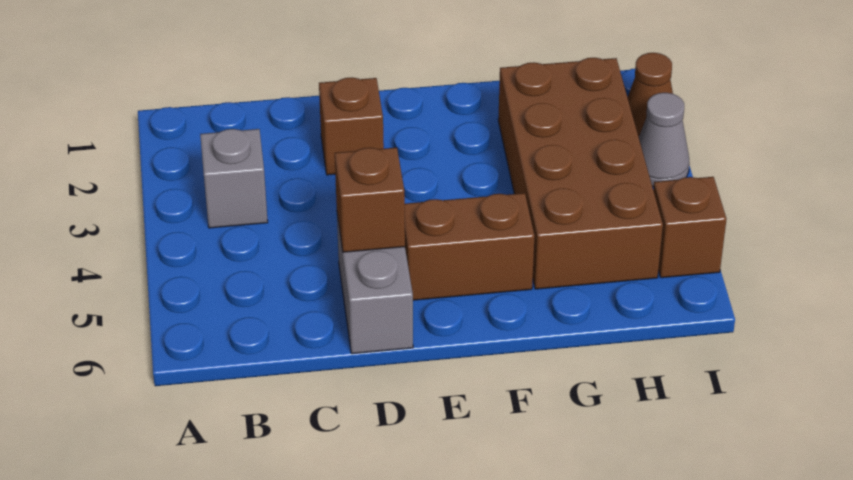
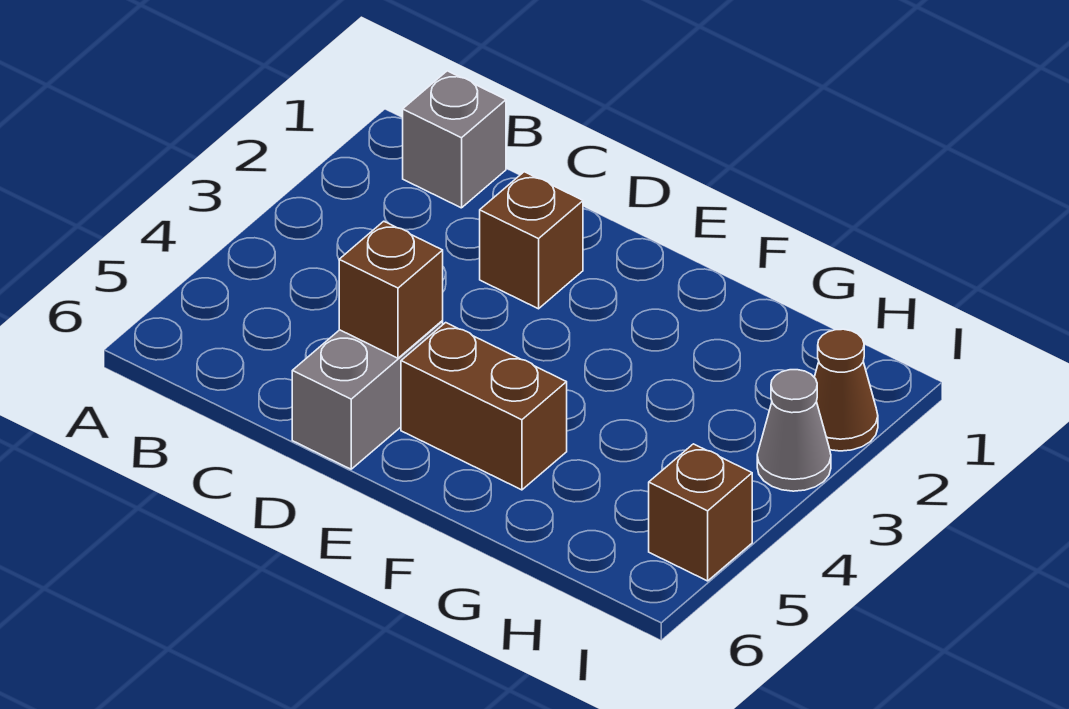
grey brick B3 level 1 -> grey brick B1 level 1
brown brick G2:H5 level 1 -> none

